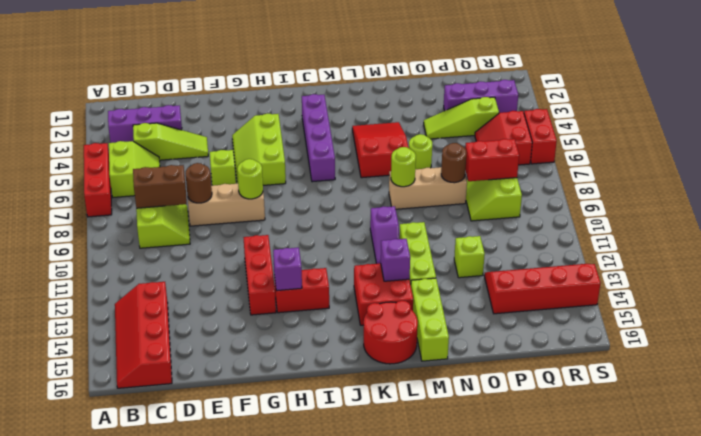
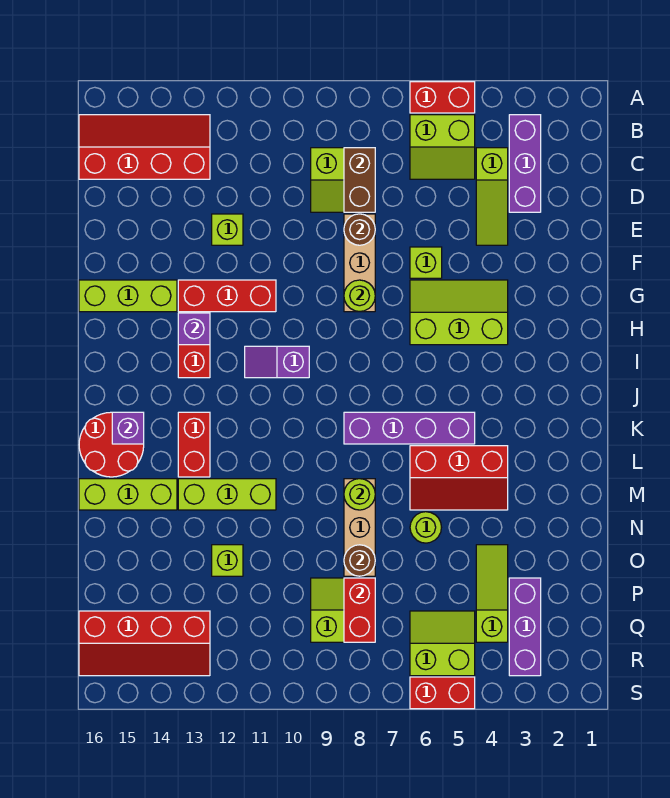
red brick A5:A7 level 1 -> red brick A5:A6 level 1
none -> lime brick E12 level 1
none -> lime brick G14:G16 level 1
purple brick J3:J6 level 1 -> purple brick K5:K8 level 1
red brick K13:L14 level 1 -> red brick K13:L13 level 1
red slope L4:M6 level 1 top 6 -> red slope L4:M6 level 1 top L
purple slope L10:L11 level 1 top 10 -> purple slope I10:I11 level 1 top 10
purple brick L13 level 2 -> purple brick K15 level 2
red slope P13:S14 level 1 top 14 -> red slope Q13:R16 level 1 top Q
red slope Q5:R6 level 1 top R -> lime slope Q5:R6 level 1 top R

